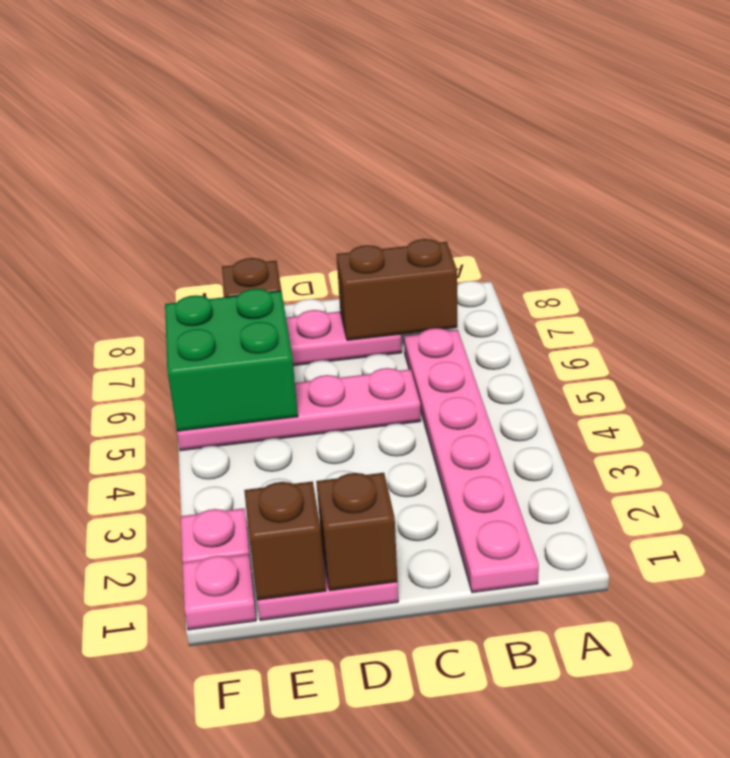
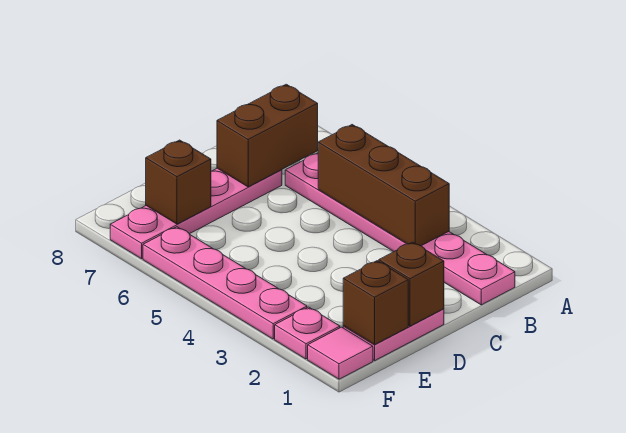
none -> brown brick B3:B5 level 2
pink plate C5:F5 level 1 -> pink plate F3:F6 level 1
green brick E5:F6 level 2 -> none
pink plate F1 level 1 -> pink tile F1 level 1

